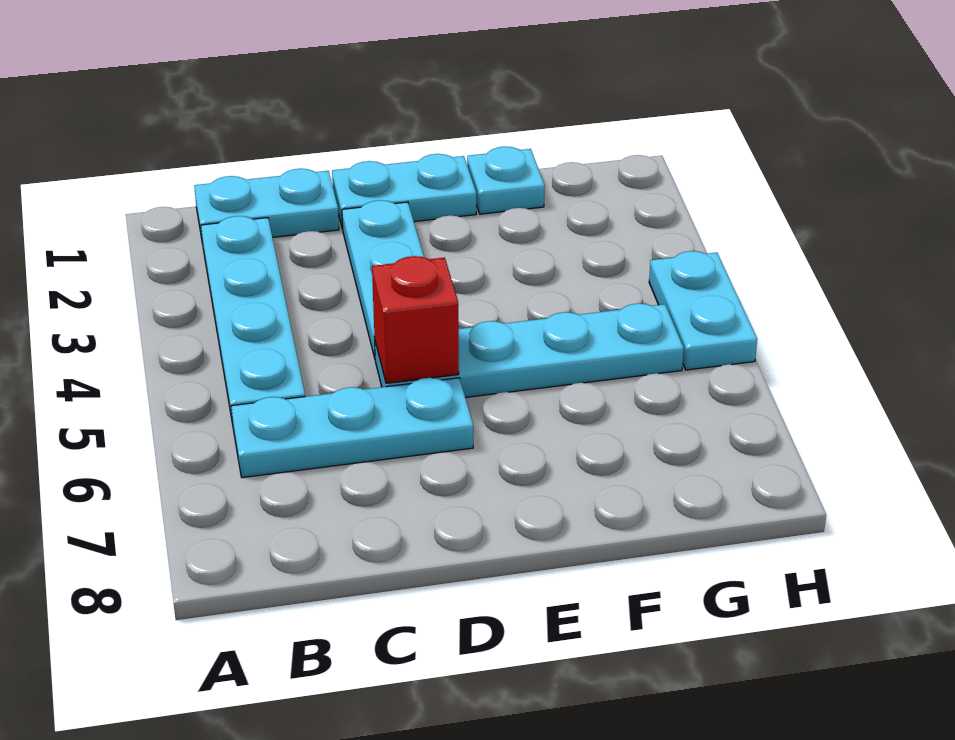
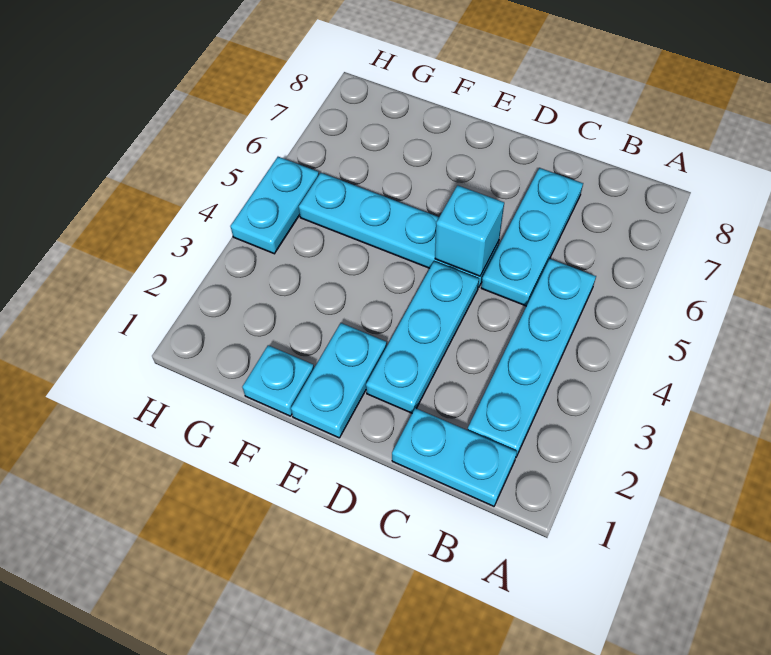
cyan plate B6:D6 level 1 -> cyan plate C5:C7 level 1
cyan plate D1:E1 level 1 -> cyan plate E1:E2 level 1
red brick D5 level 2 -> cyan brick D5 level 2

